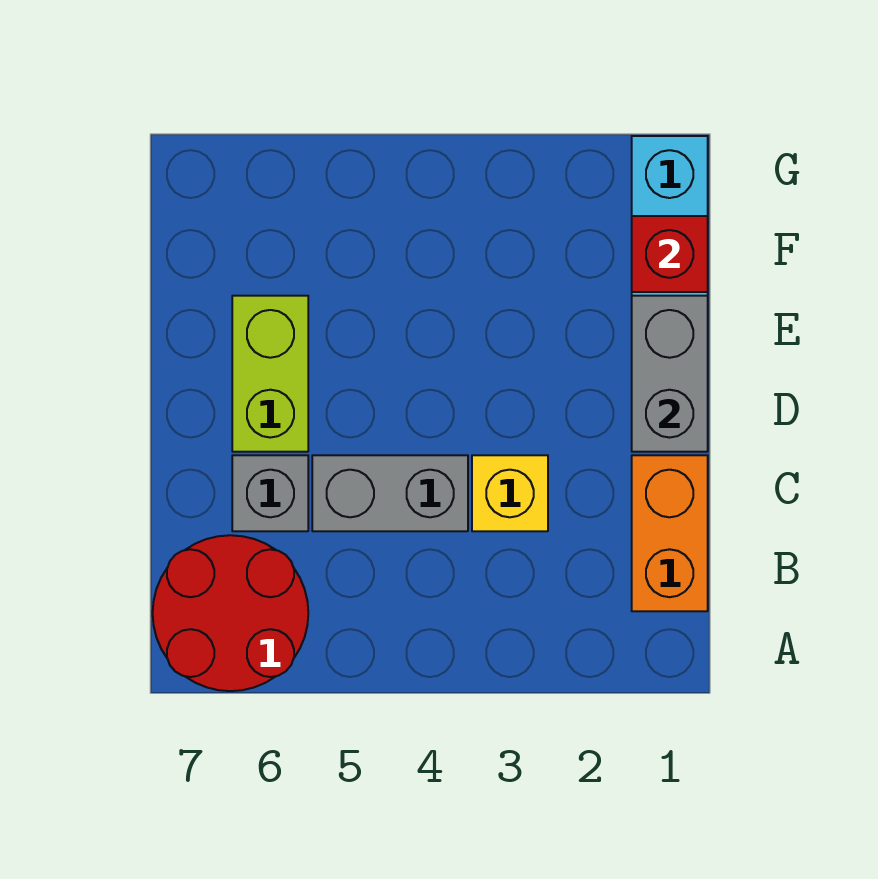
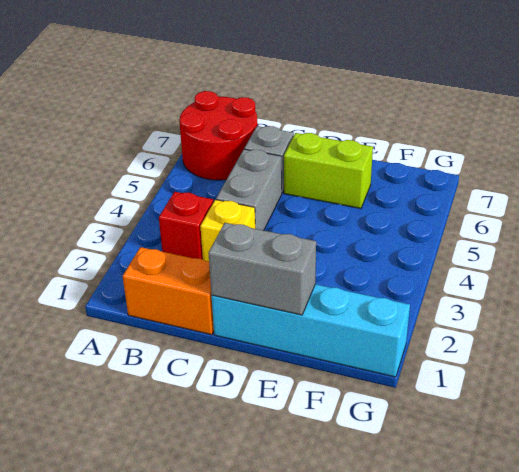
red brick F1 level 2 -> red brick B3 level 1

